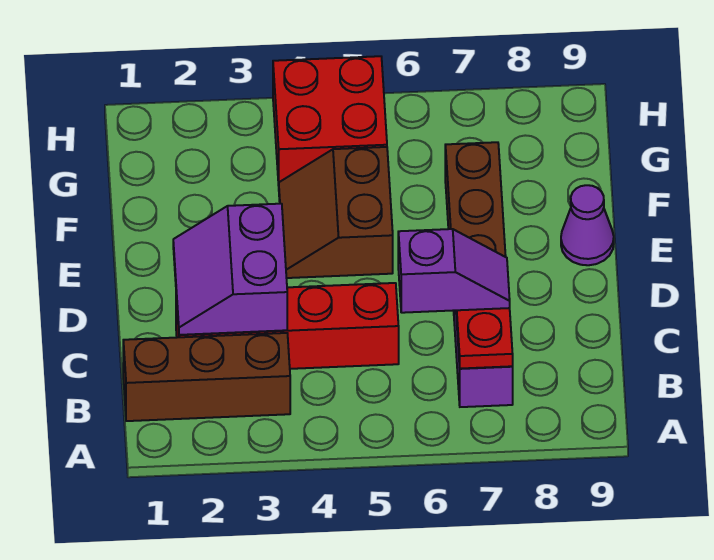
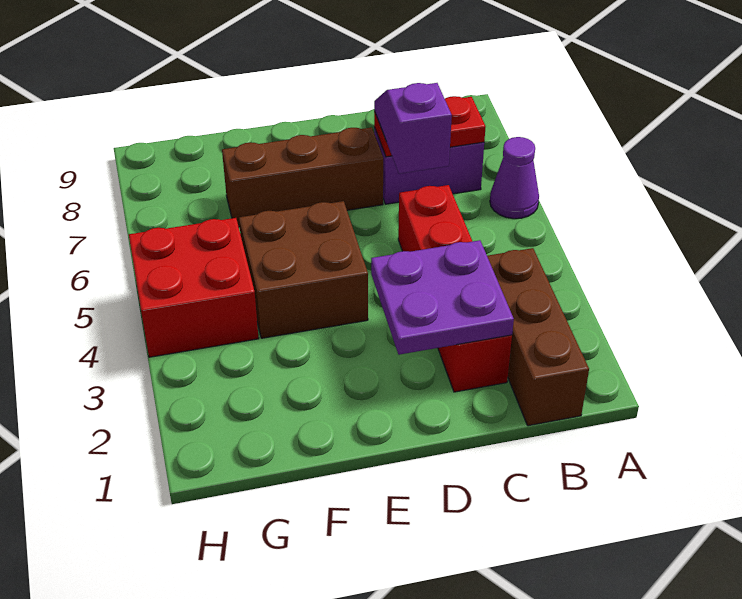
purple slope C2:D3 level 2 top 3 -> purple plate C2:D3 level 2
brown slope E4:F5 level 1 top 5 -> brown brick E4:F5 level 1
purple cone E9 level 1 -> purple cone A6 level 1

